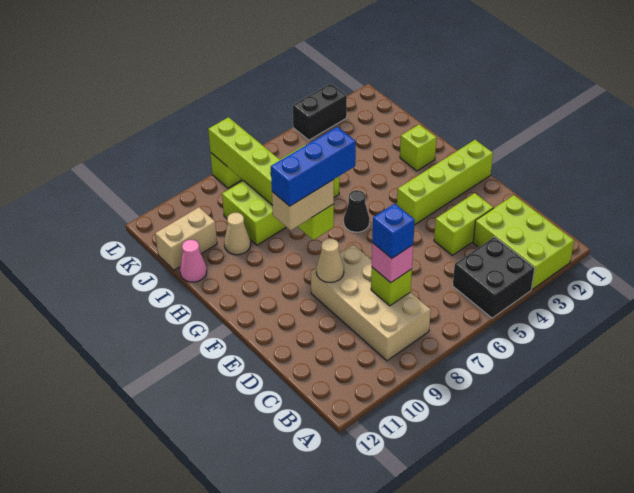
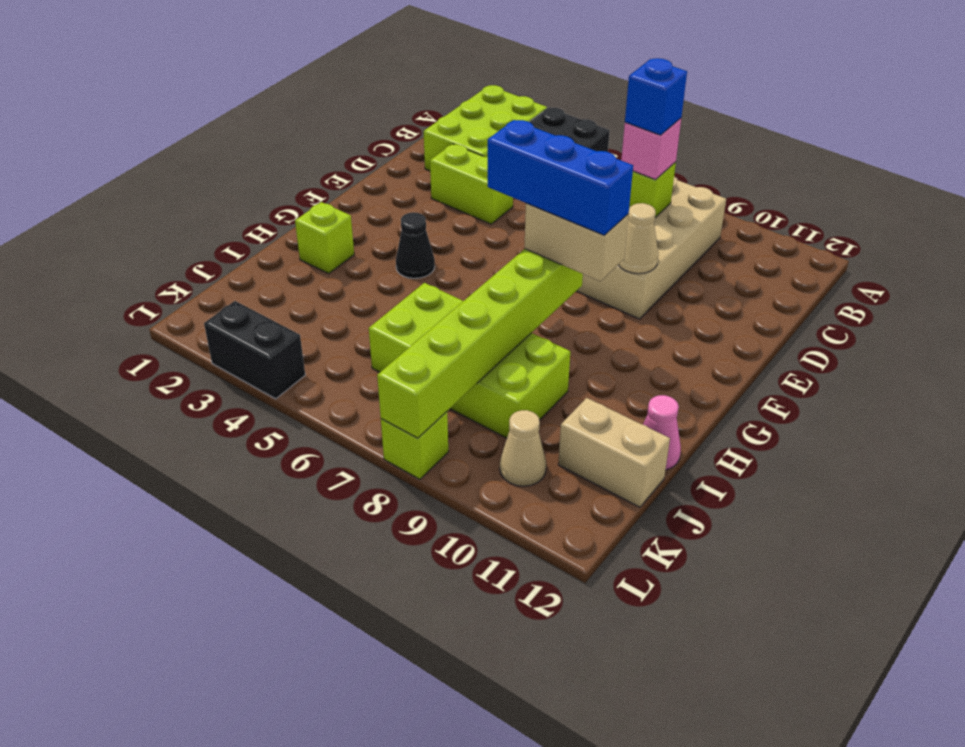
lime brick F1:F4 level 1 -> none
black cone G6 level 1 -> black cone G4 level 1
tan cone I10 level 1 -> tan cone K10 level 1

